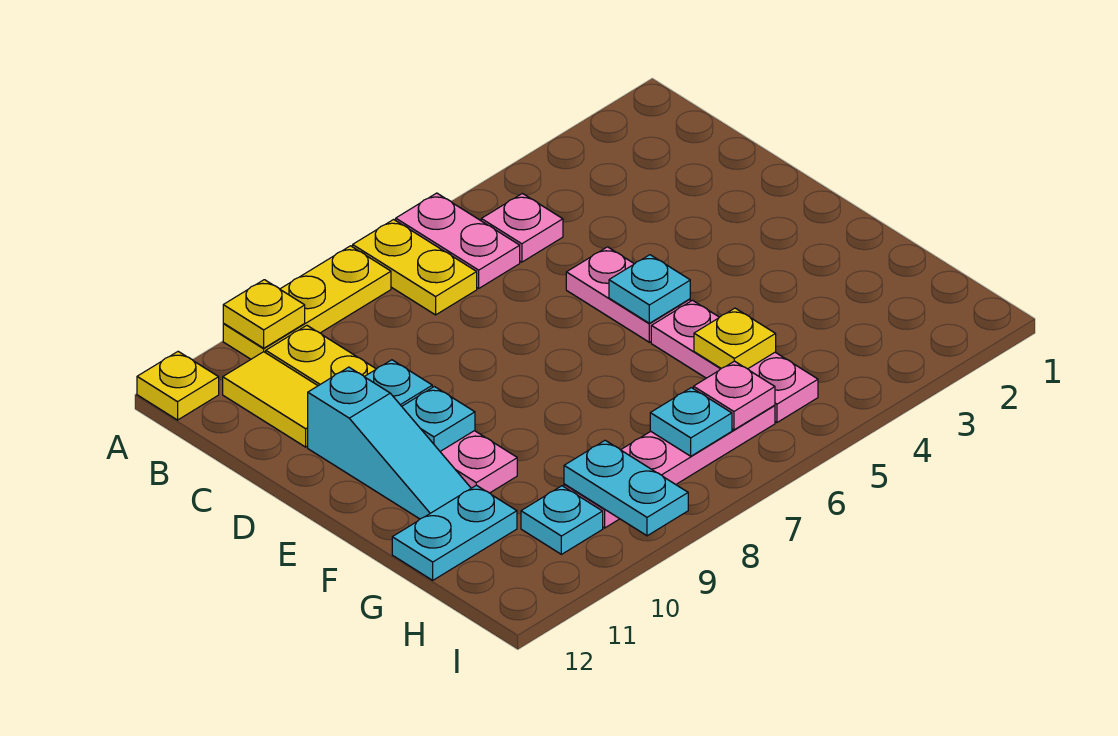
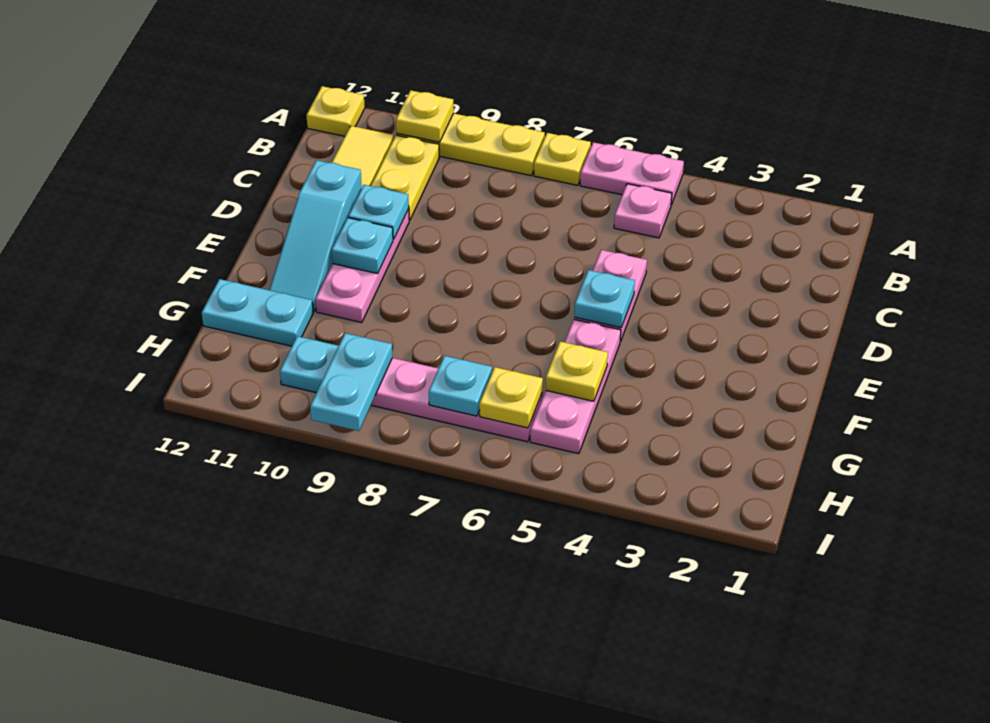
pink plate A6:B6 level 1 -> pink plate A5:A6 level 1
yellow plate A7:B7 level 1 -> yellow plate A7 level 1
pink plate H6 level 2 -> yellow plate H6 level 2

